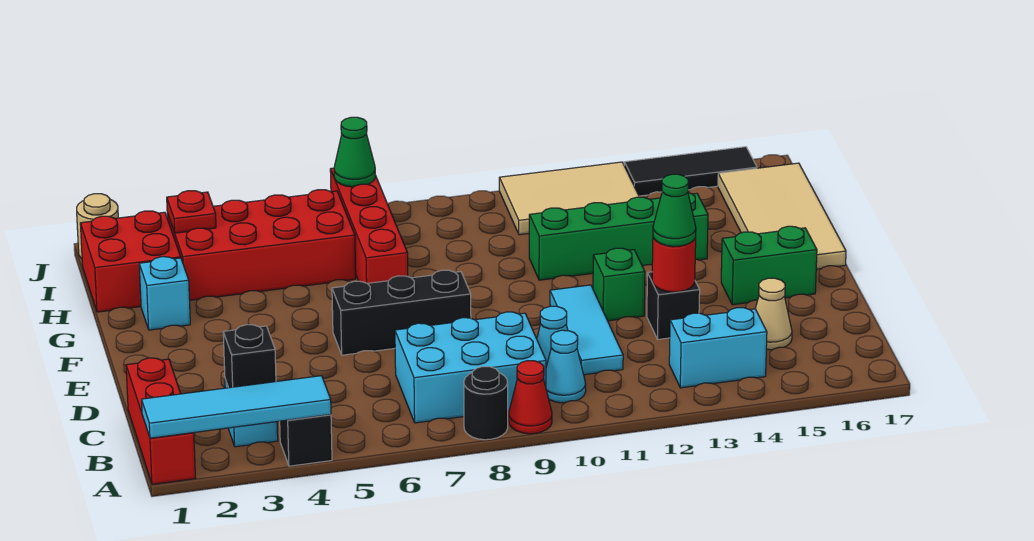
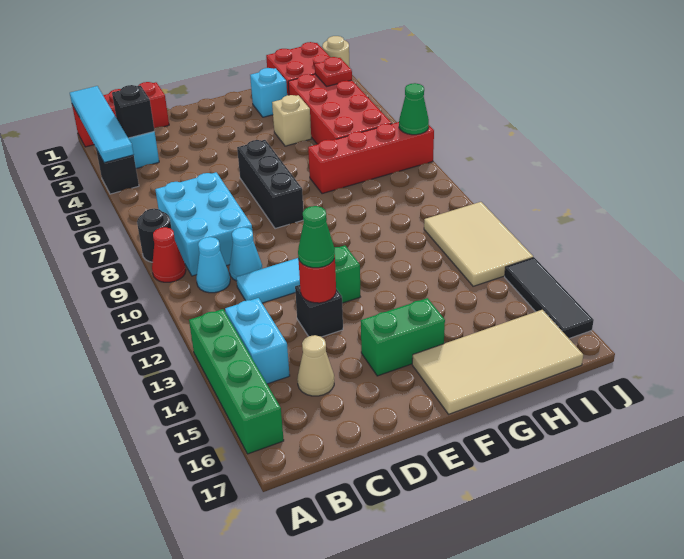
green brick E15:E16 level 1 -> green brick E15:F15 level 1
none -> tan brick G4 level 1
green brick G11:G14 level 1 -> green brick A13:A16 level 1

